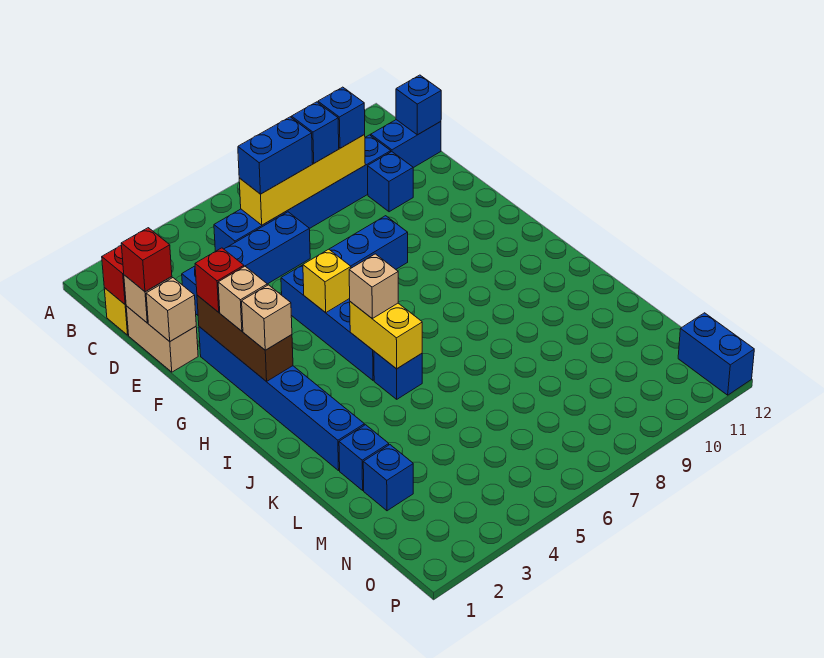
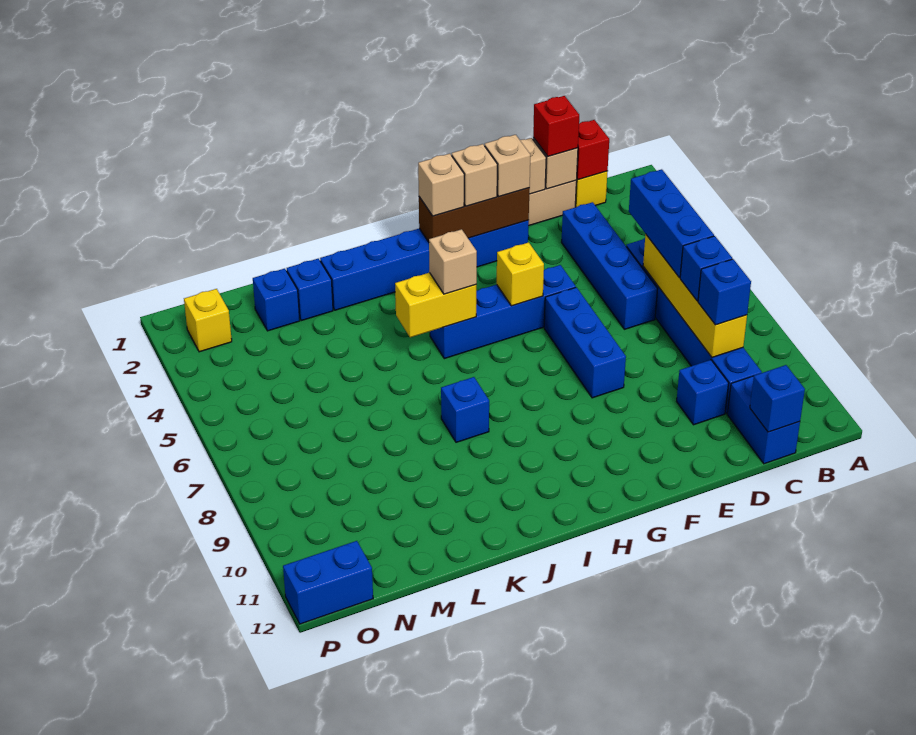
blue brick C6:C7 level 3 -> blue brick C5:C7 level 3
red brick F2 level 3 -> tan brick F2 level 3
blue brick J5 level 1 -> blue brick J8 level 1
none -> yellow brick O2 level 1

